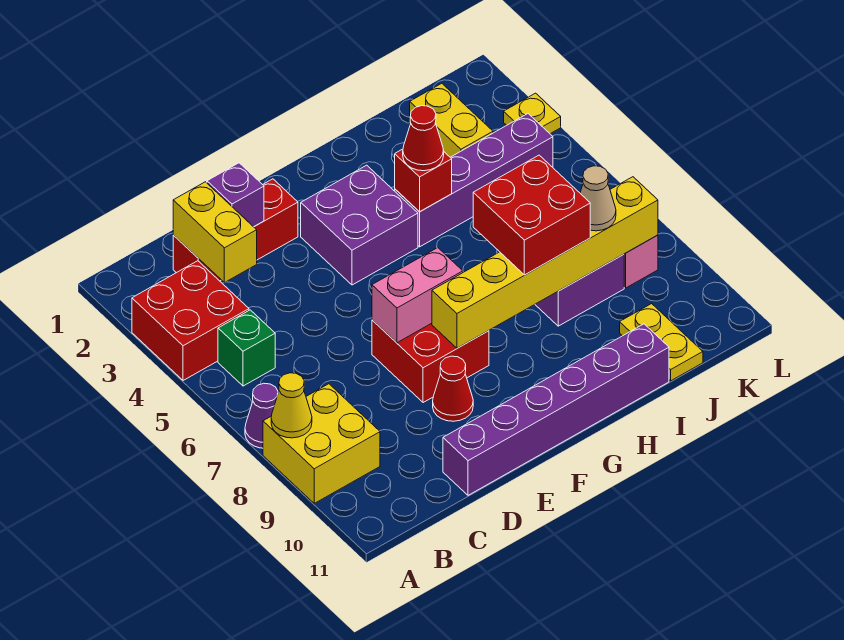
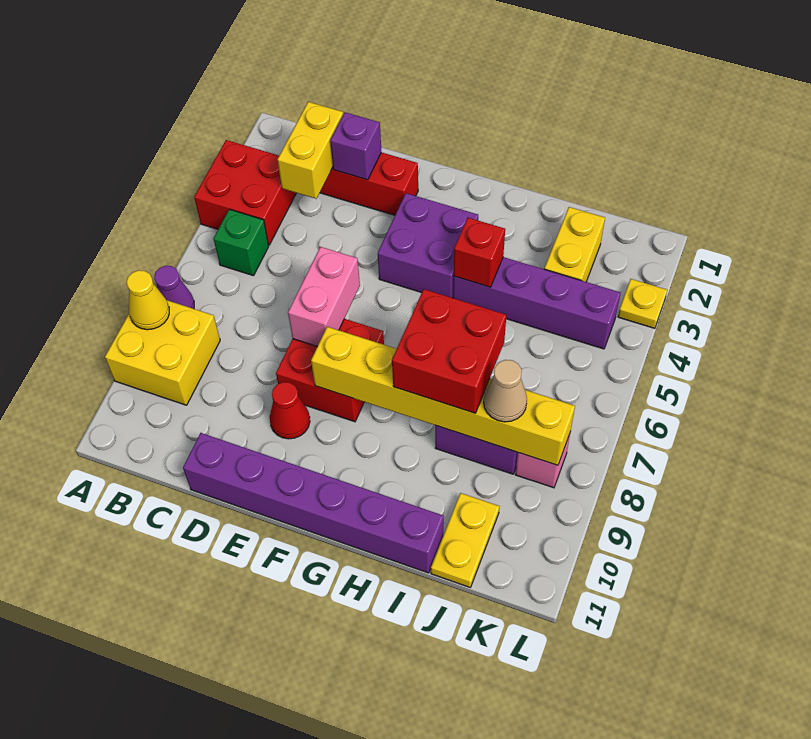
pink brick E7:F7 level 2 -> pink brick E6:E7 level 2
red cone H4 level 3 -> none

